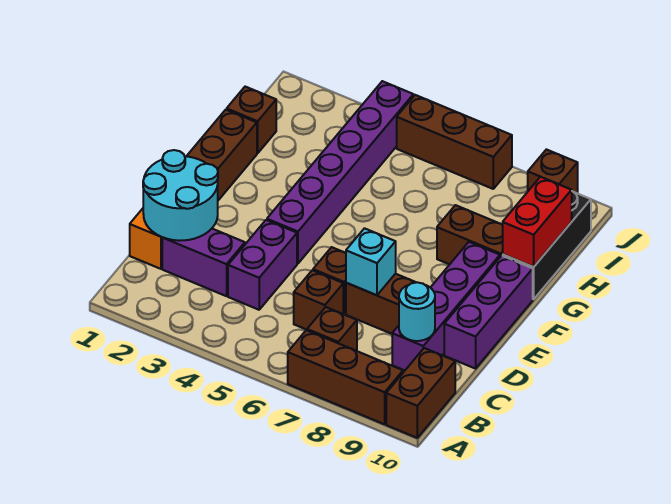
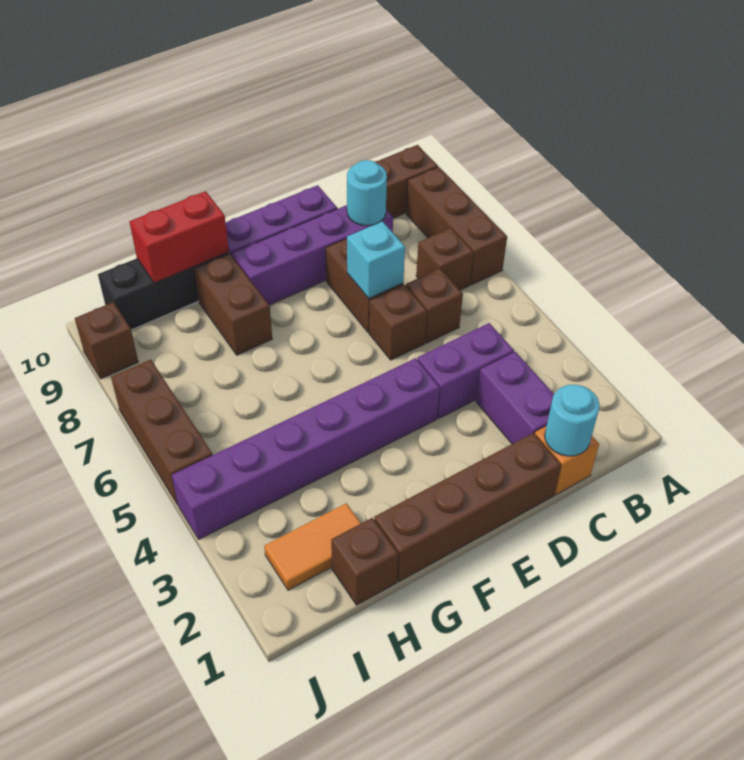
cyan round brick C1:D2 level 2 -> cyan round brick C1 level 2
none -> orange tile H2:I2 level 1

